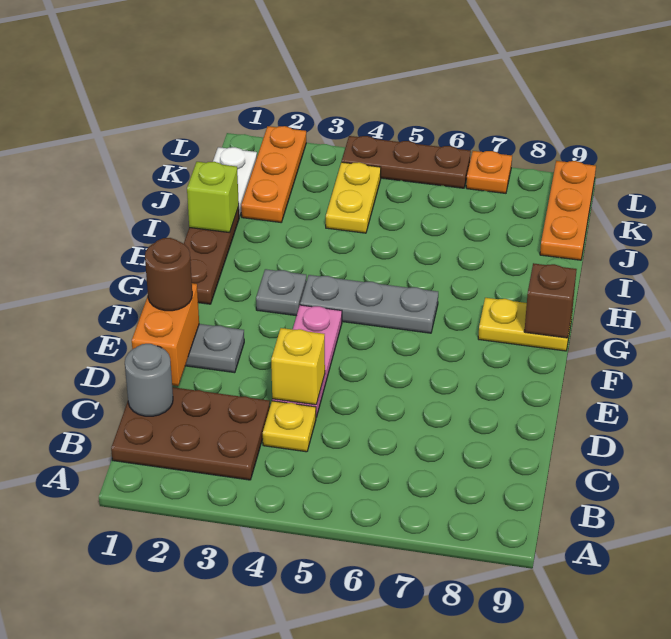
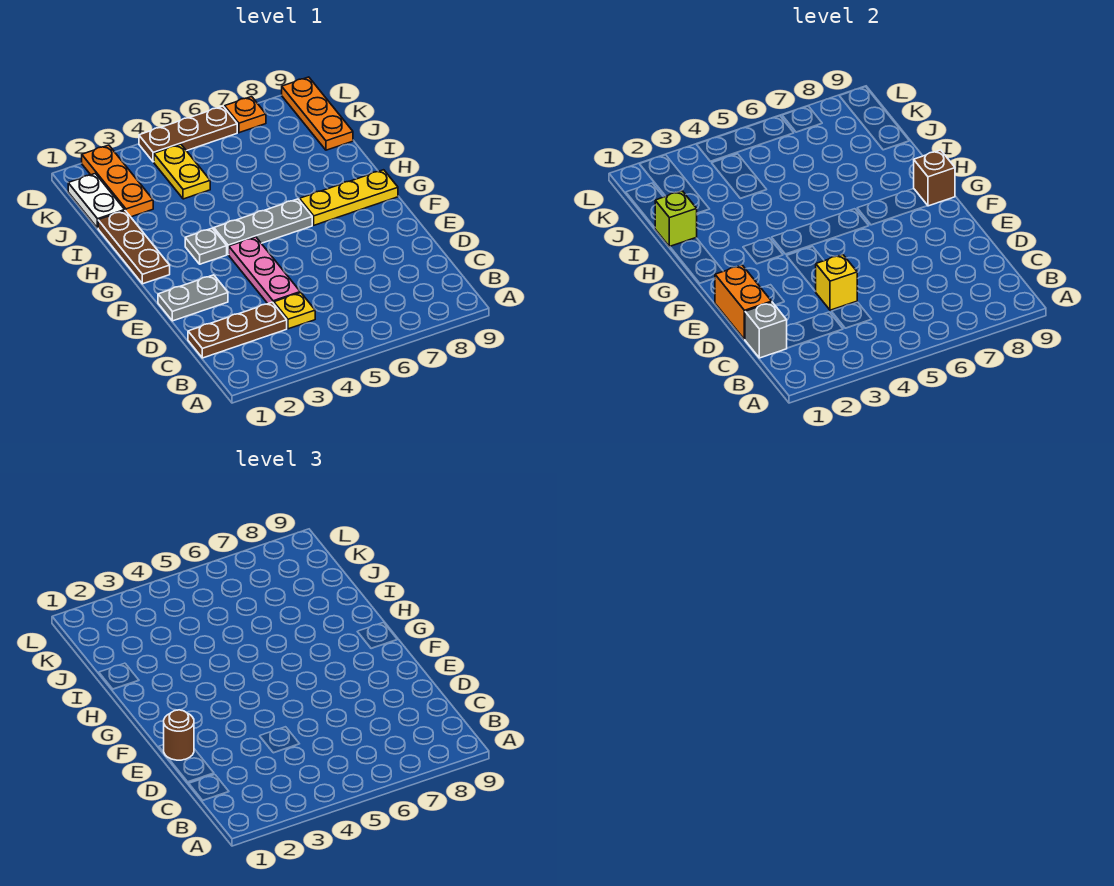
brown plate B1:C3 level 1 -> brown plate C1:C3 level 1
grey round brick C1 level 2 -> grey brick C1 level 2
yellow plate G8:G9 level 1 -> yellow plate G7:G9 level 1

